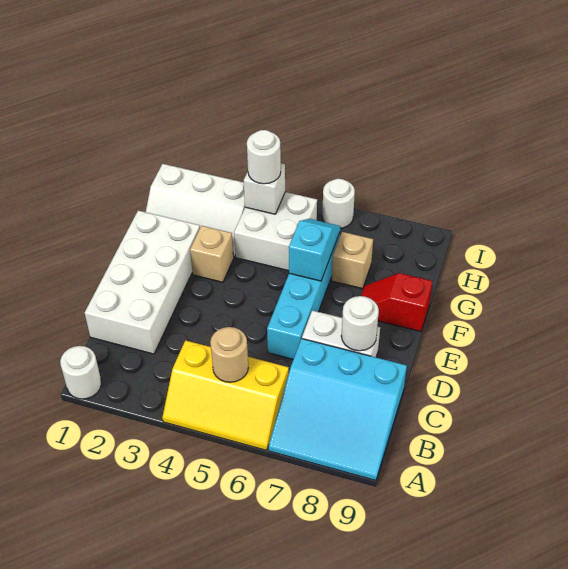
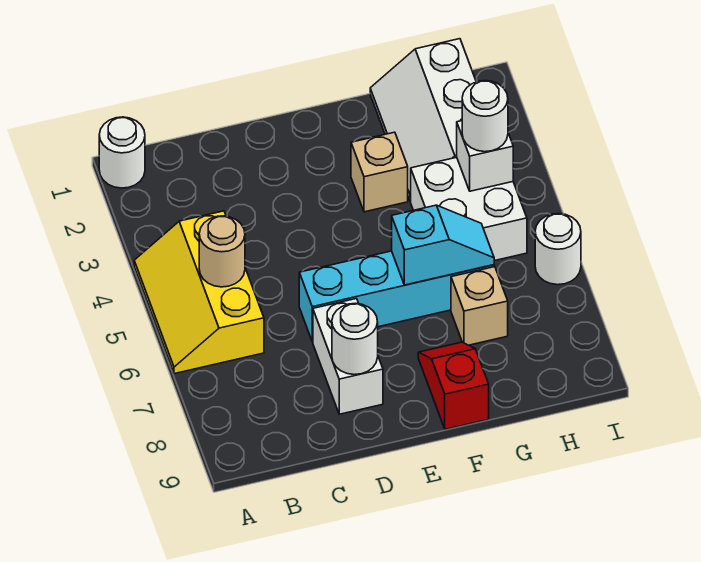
cyan slope A7:C9 level 1 top C -> none
white brick C1:F2 level 1 -> none

